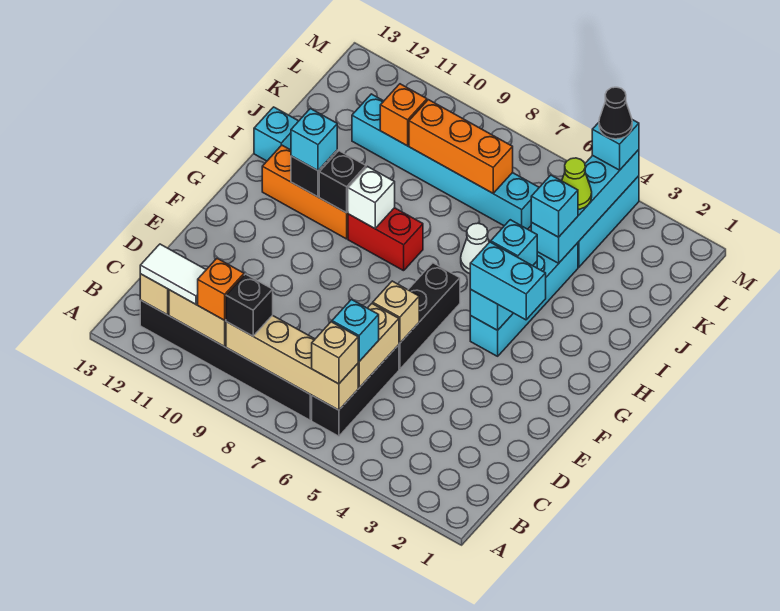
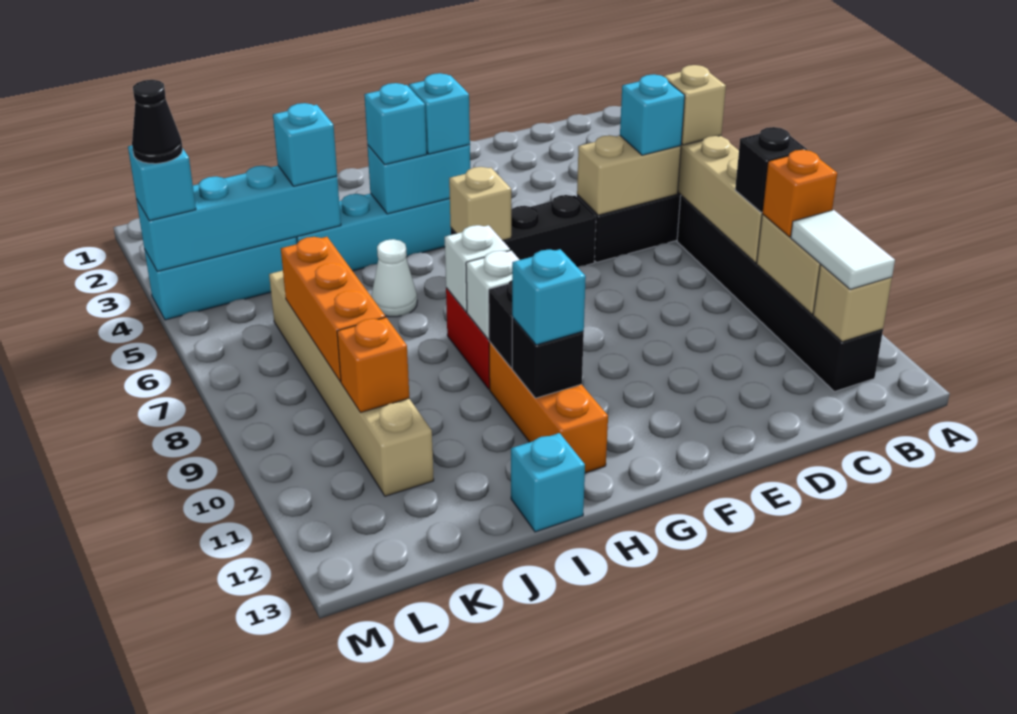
tan brick E6 level 2 -> tan brick G6 level 2
cyan brick G3:G4 level 3 -> cyan brick G4 level 3
none -> white brick H8 level 2
lime cone K4 level 3 -> none
cyan brick K6:K11 level 1 -> tan brick K6:K11 level 1

